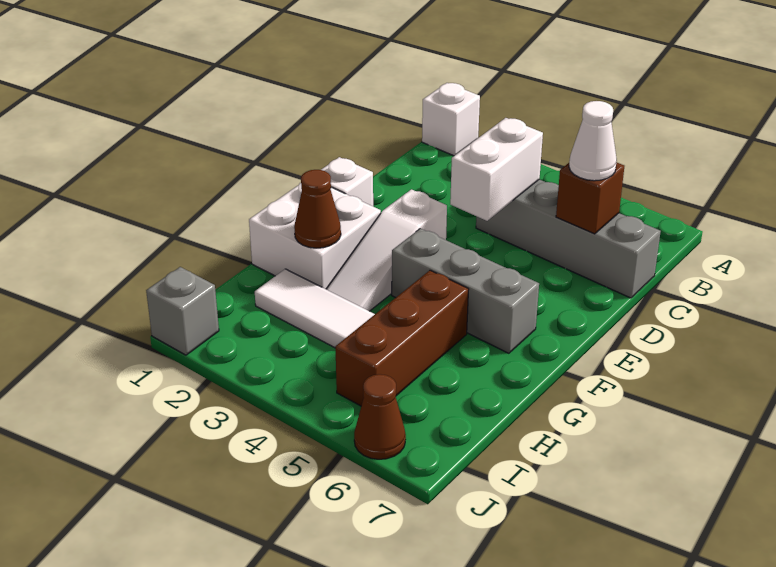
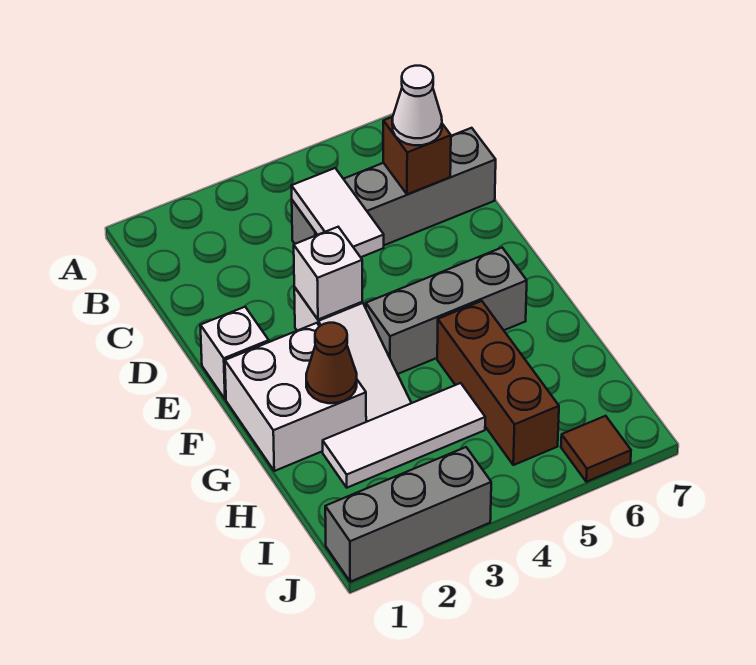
white brick A1 level 1 -> white brick E3 level 2
white brick C4:D4 level 2 -> white tile C4:D4 level 2
grey brick J1 level 1 -> grey brick J1:J3 level 1
brown cone J6 level 1 -> brown tile J6 level 1

